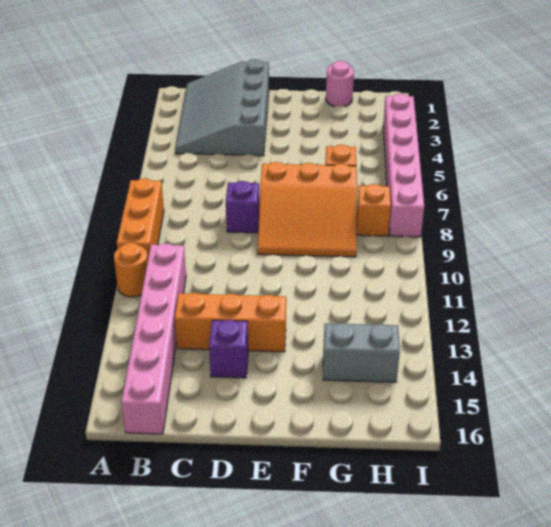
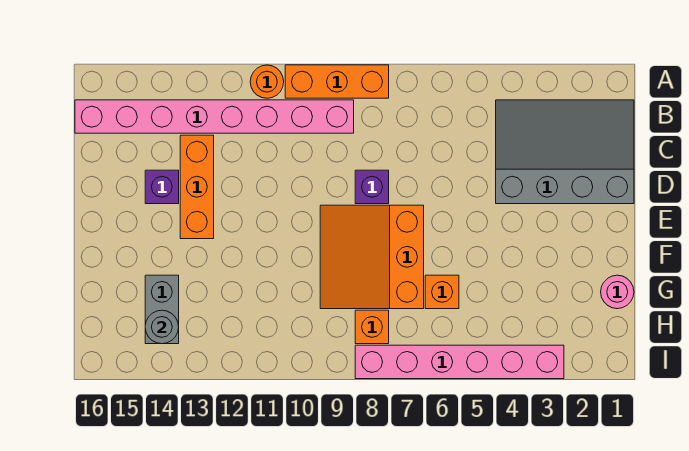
pink brick B11:B16 level 1 -> pink brick B9:B16 level 1
none -> grey round brick H14 level 2

